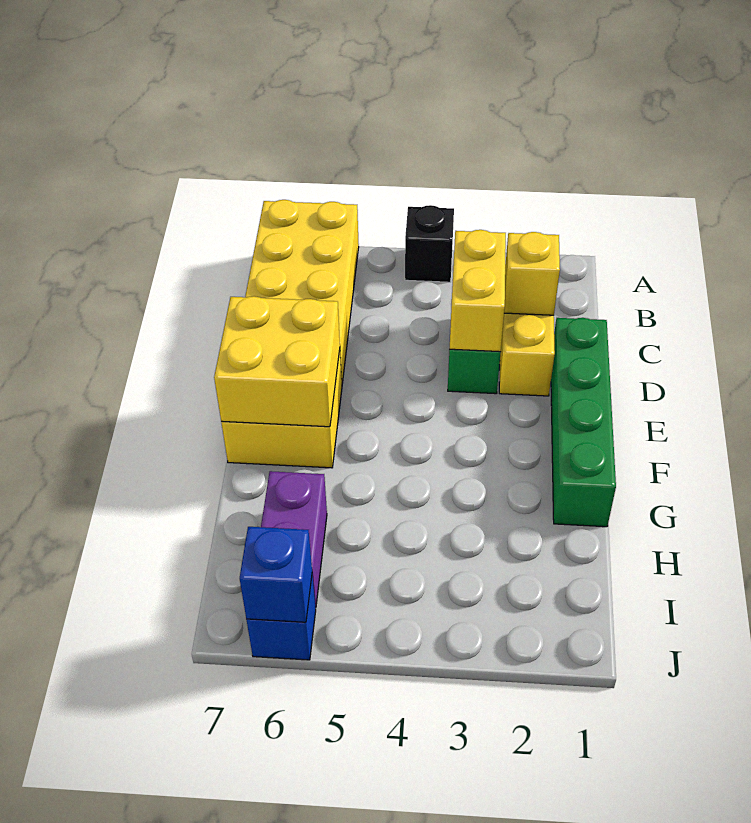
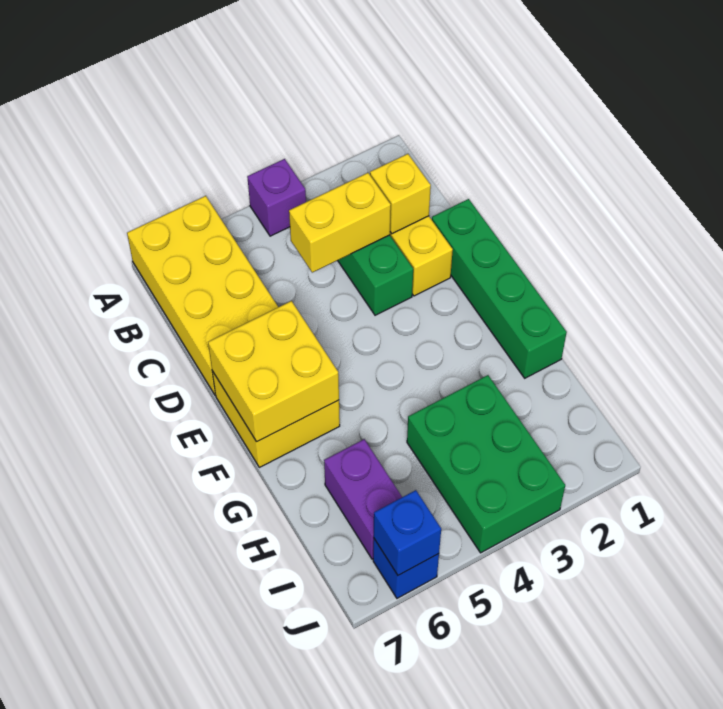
black brick A4 level 1 -> purple brick A4 level 1
yellow brick C3:D3 level 2 -> yellow brick C3:C4 level 2
none -> green brick H3:J4 level 1

